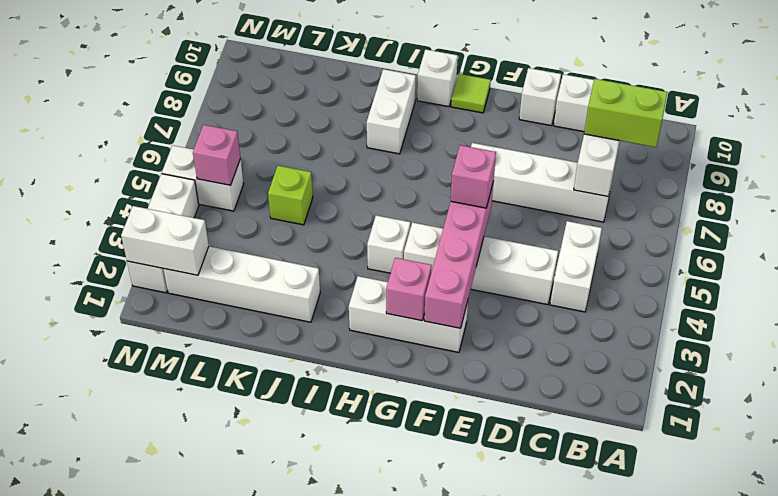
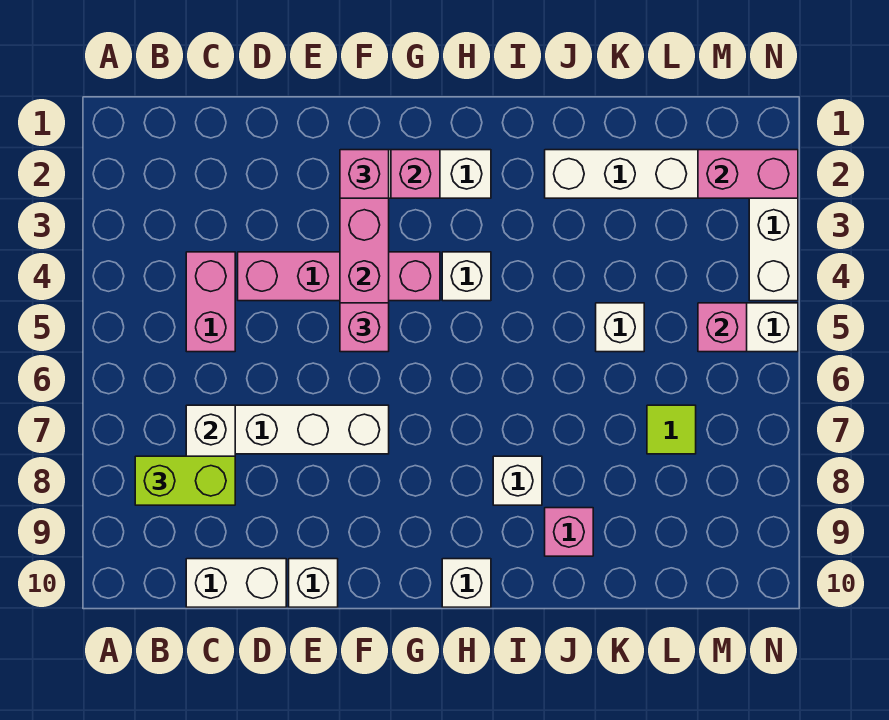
white brick C4:C5 level 1 -> pink brick C4:C5 level 1
white brick D4:G4 level 1 -> pink brick D4:G4 level 1
none -> pink brick F2 level 3
lime tile G10 level 1 -> lime tile L7 level 1
white brick I8:I9 level 1 -> white brick I8 level 1
none -> pink brick J9 level 1
lime brick K5 level 1 -> white brick K5 level 1
white brick M2:N2 level 2 -> pink brick M2:N2 level 2

